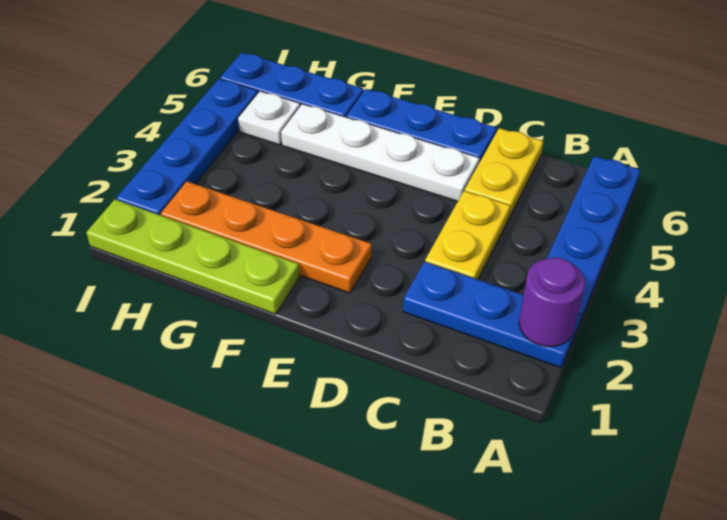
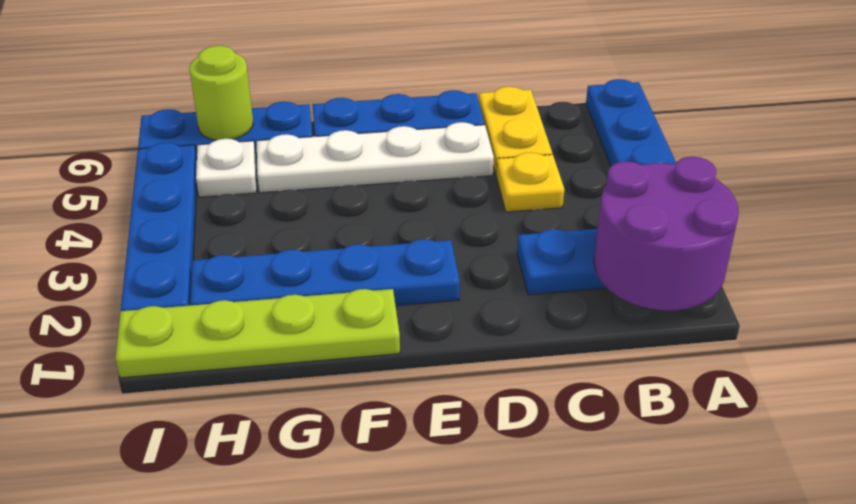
purple round brick A2 level 2 -> purple round brick A1:B2 level 2
yellow plate C3:C4 level 1 -> yellow plate C4 level 1
orange plate E2:H2 level 1 -> blue plate E2:H2 level 1
none -> lime round brick H6 level 2

